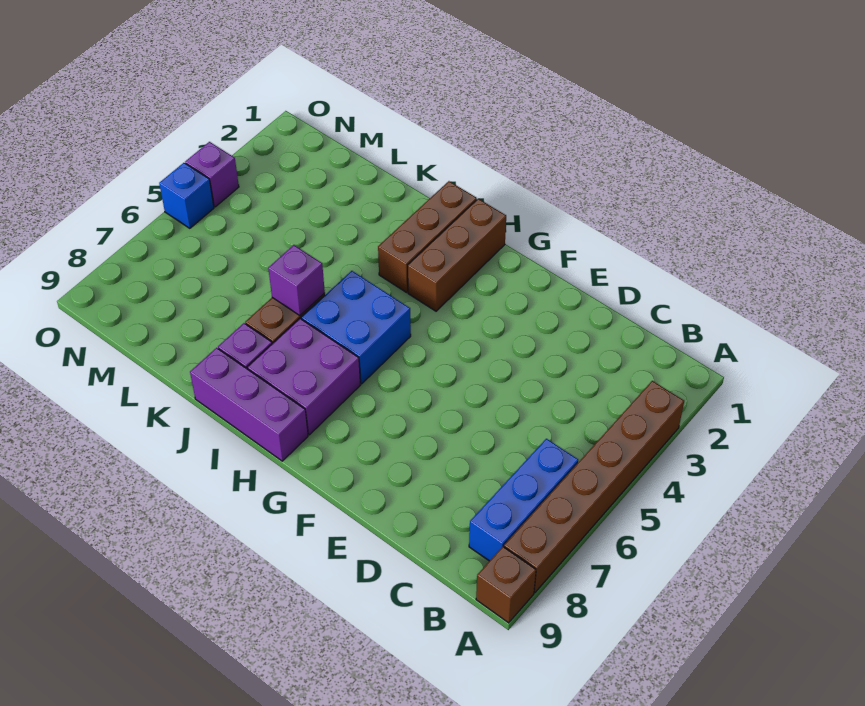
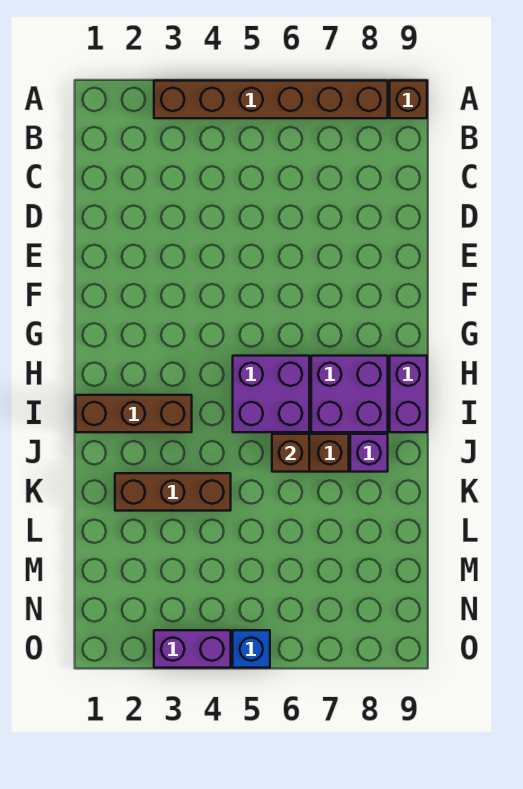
blue brick B6:B8 level 1 -> none
brown brick H1:H3 level 1 -> brown brick K2:K4 level 1
blue brick H5:I6 level 1 -> purple brick H5:I6 level 1
purple brick H9:J9 level 1 -> purple brick H9:I9 level 1
purple brick J6 level 2 -> brown brick J6 level 2
purple brick O4 level 1 -> purple brick O3:O4 level 1

